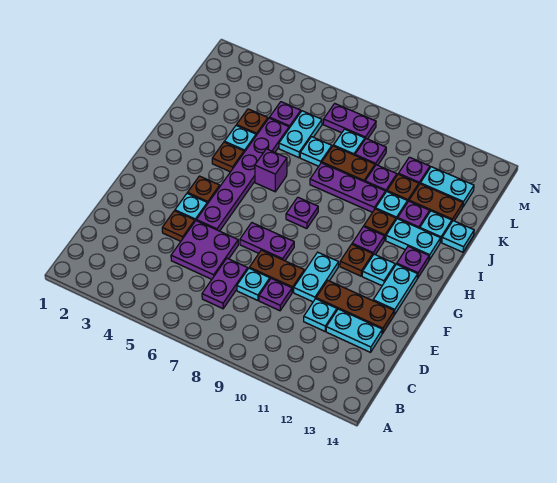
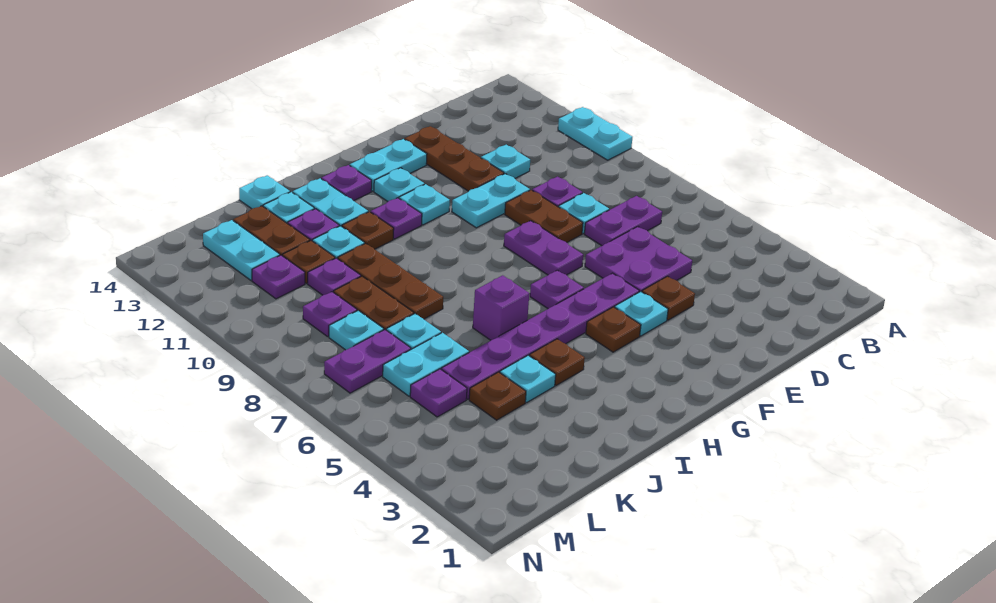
cyan plate D12:D13 level 1 -> cyan plate A10:A11 level 1
brown plate G11 level 1 -> cyan plate G11 level 1
purple plate H8 level 1 -> purple plate G6 level 1
purple plate J8:J10 level 1 -> brown plate J8:J10 level 1
purple plate M7:M8 level 1 -> purple plate L7:M7 level 1

